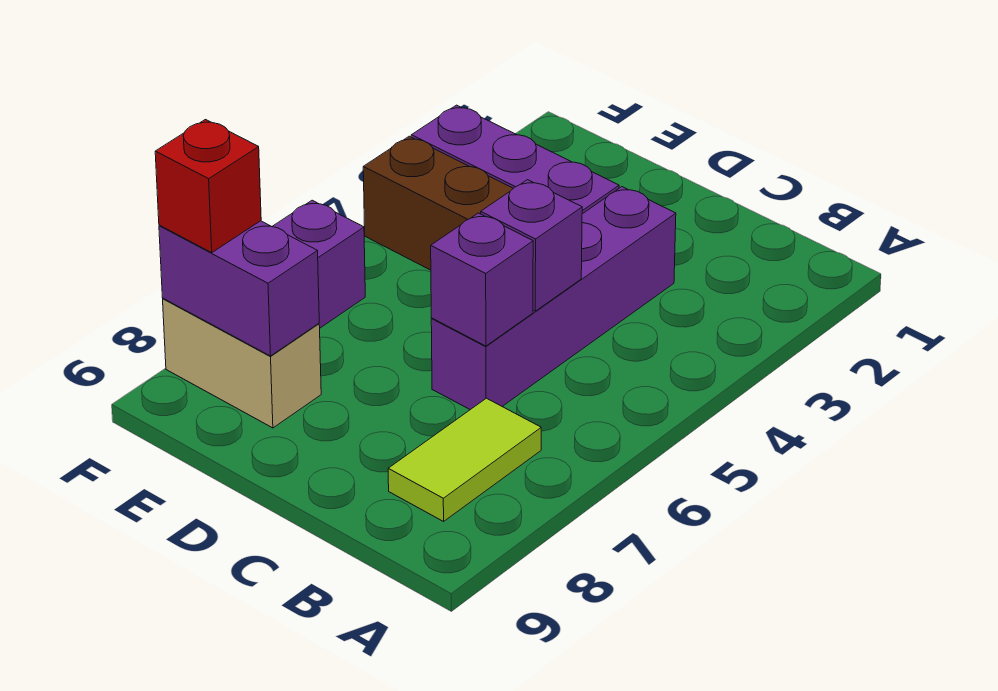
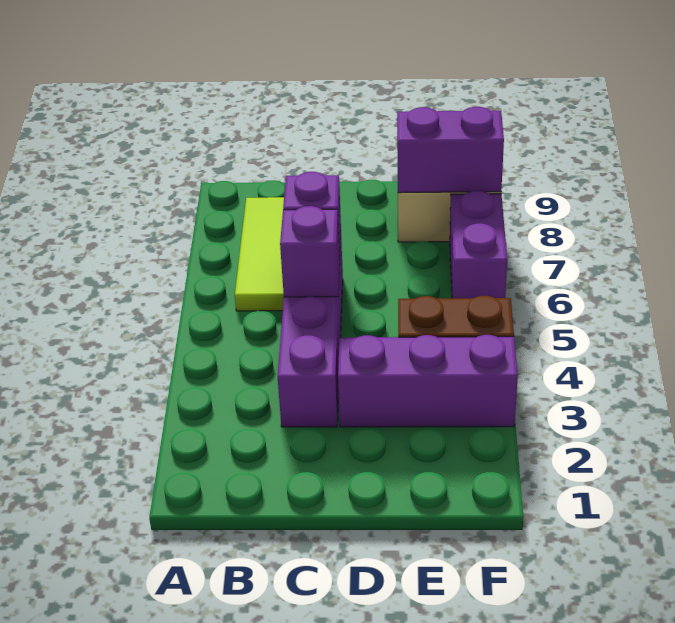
lime tile B7:B8 level 1 -> lime tile B6:B8 level 1
red brick F8 level 3 -> none

